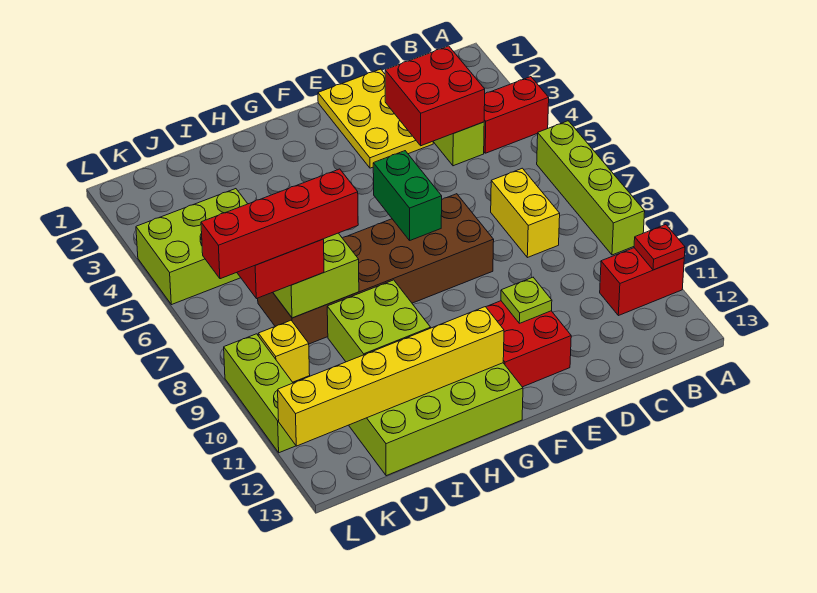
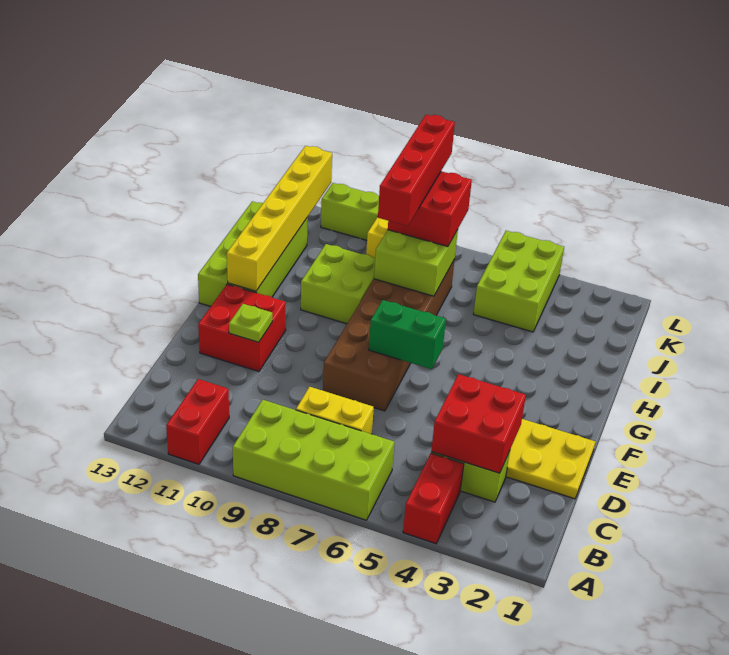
lime brick A6:A9 level 1 -> lime brick A6:B9 level 1
red plate A11 level 2 -> none

